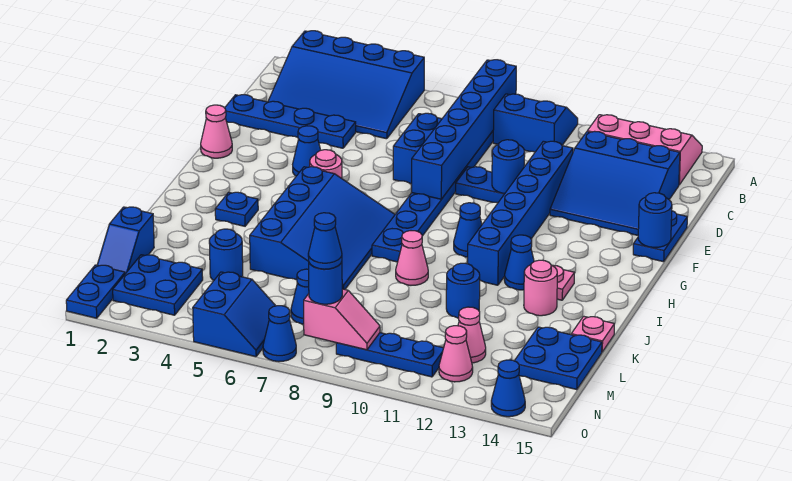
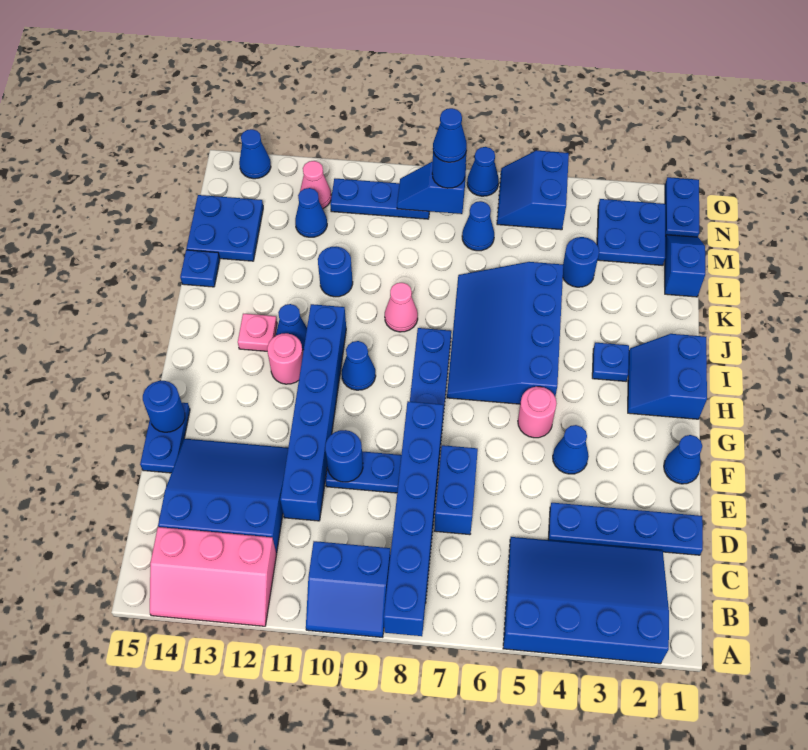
pink cone F1 level 1 -> blue cone F1 level 1
none -> blue slope H1:I2 level 1 top 1
pink round brick J13 level 1 -> pink round brick H12 level 1
pink plate K15 level 1 -> blue plate K15 level 1
pink cone M12 level 1 -> blue cone M12 level 1
pink slope N8:N9 level 2 top 8 -> blue slope N8:N9 level 2 top 8

